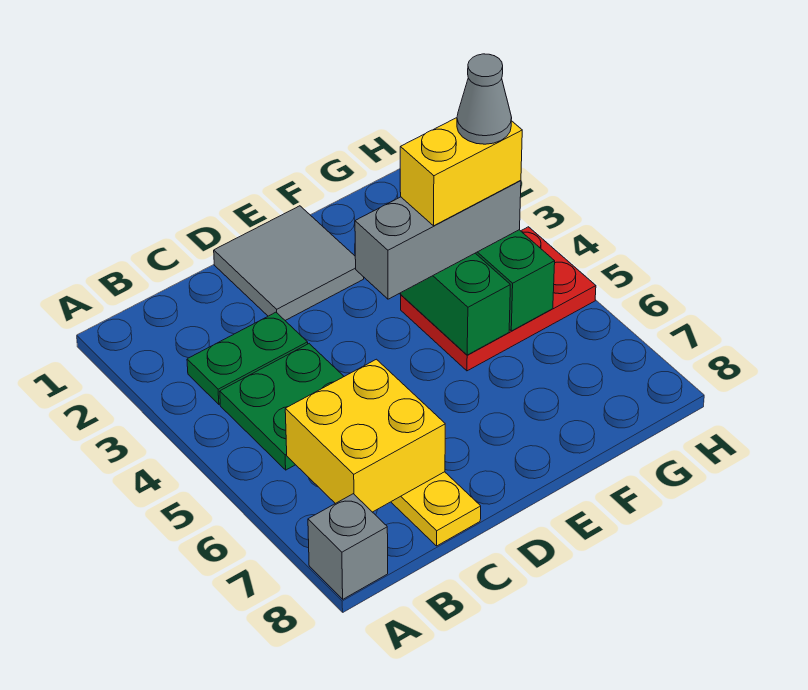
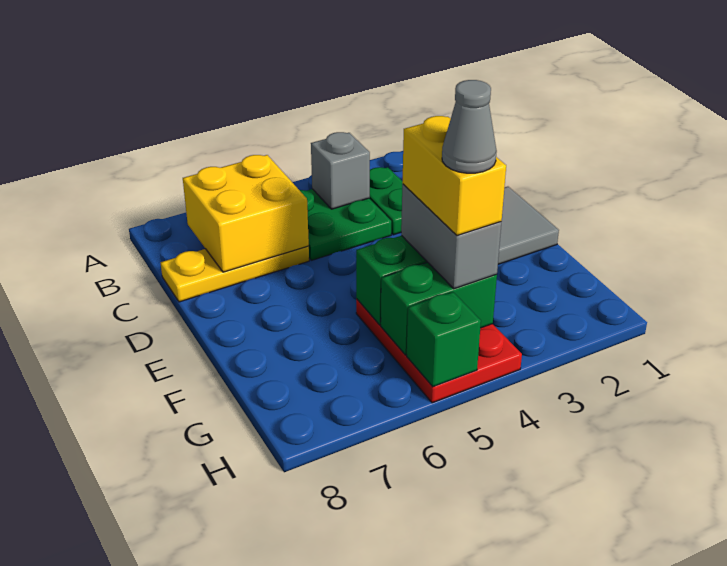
grey brick A8 level 1 -> grey brick B4 level 2
grey brick E4:G4 level 3 -> grey brick F4:G4 level 3
none -> green brick H5 level 2

